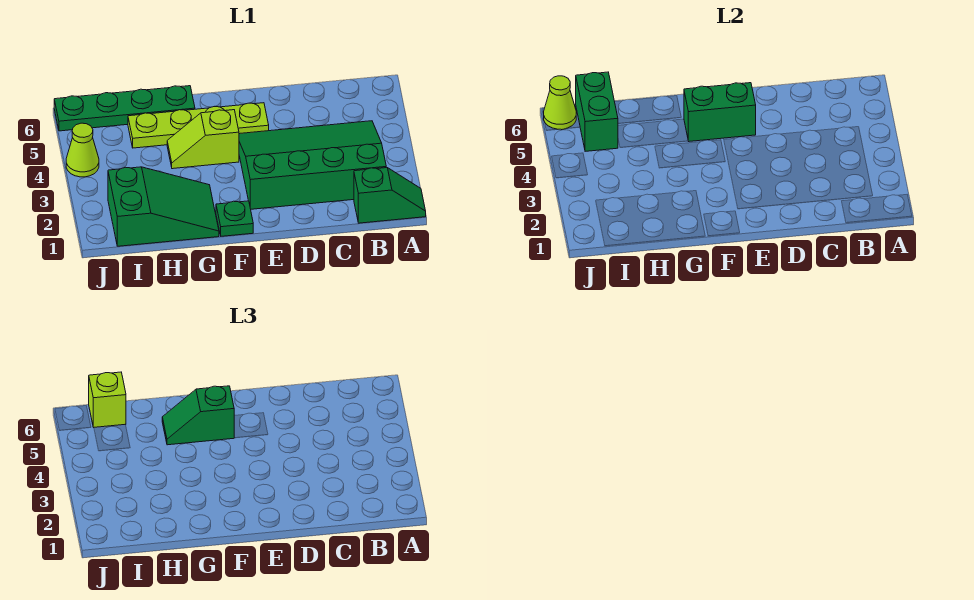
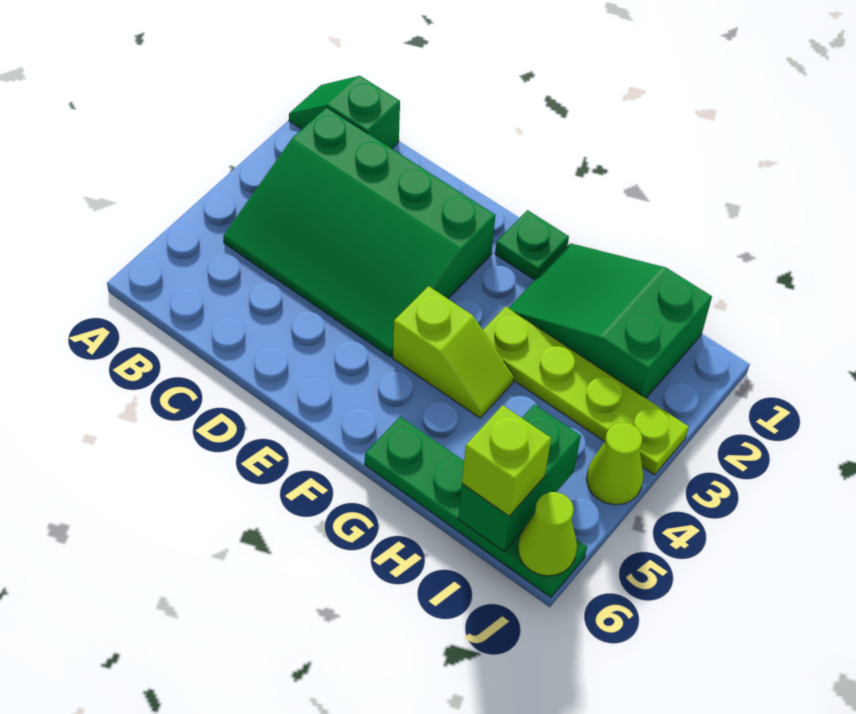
lime plate E5:H5 level 1 -> lime plate G3:J3 level 1
green brick E5:F5 level 2 -> none
green slope F5:G5 level 3 top F -> none

